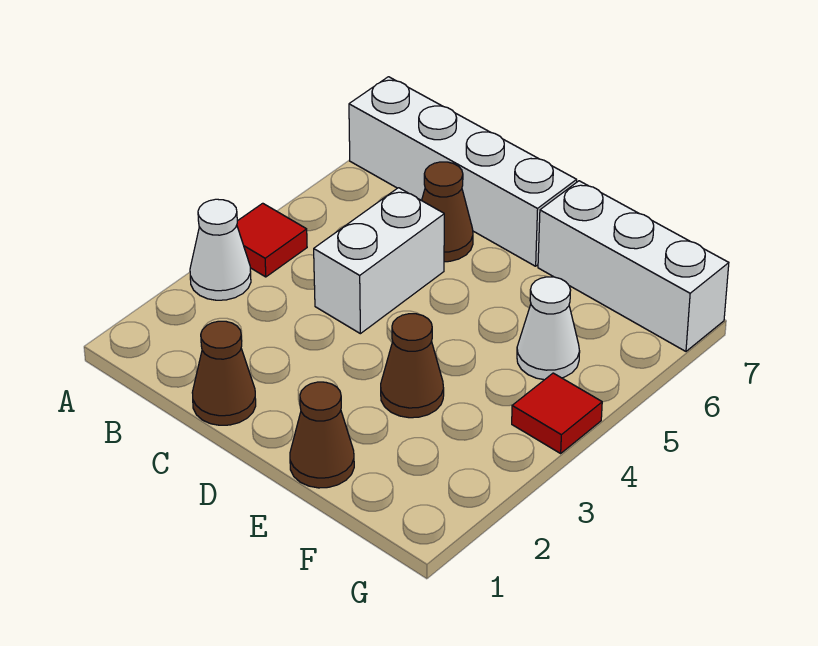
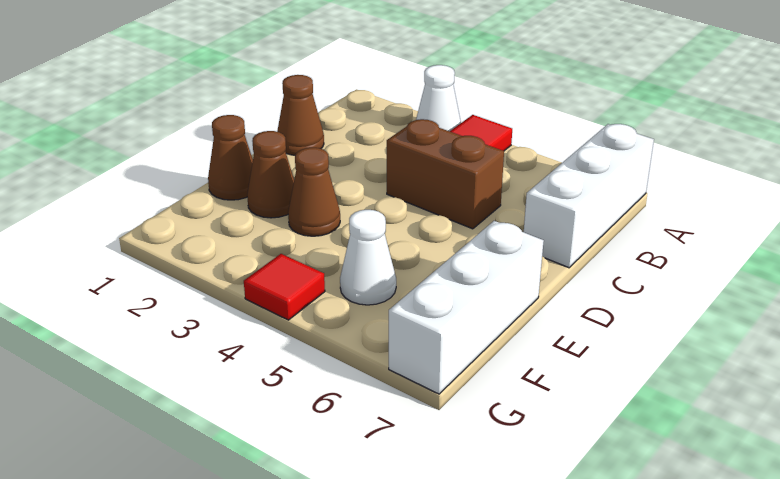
white brick A7:D7 level 1 -> white brick A7:C7 level 1
white brick C4:C5 level 1 -> brown brick C4:C5 level 1
brown cone C6 level 1 -> brown cone E2 level 1

